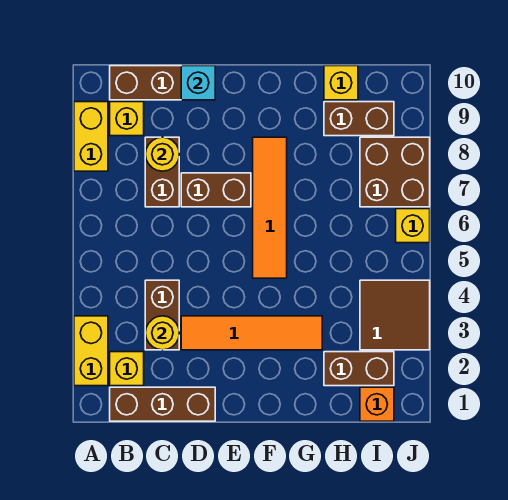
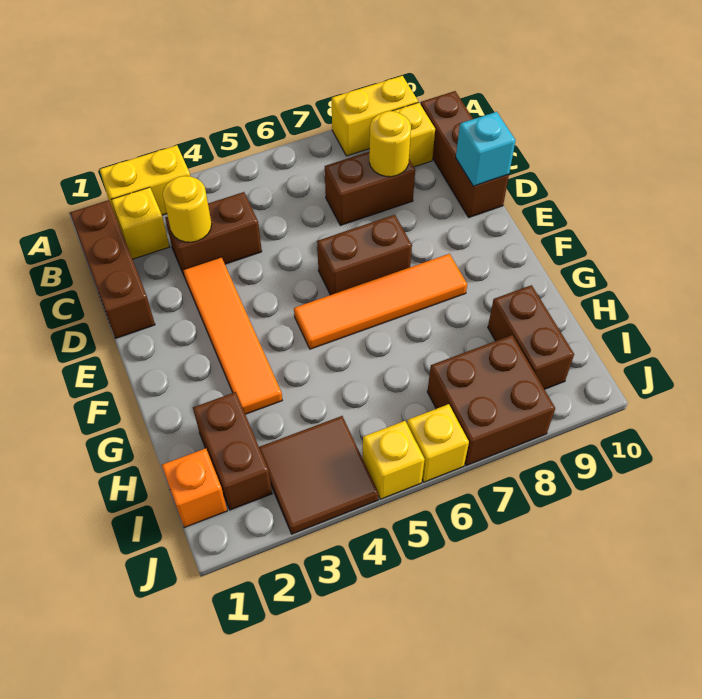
brown brick D7:E7 level 1 -> brown brick E6:E7 level 1
yellow brick H10 level 1 -> yellow brick J5 level 1

